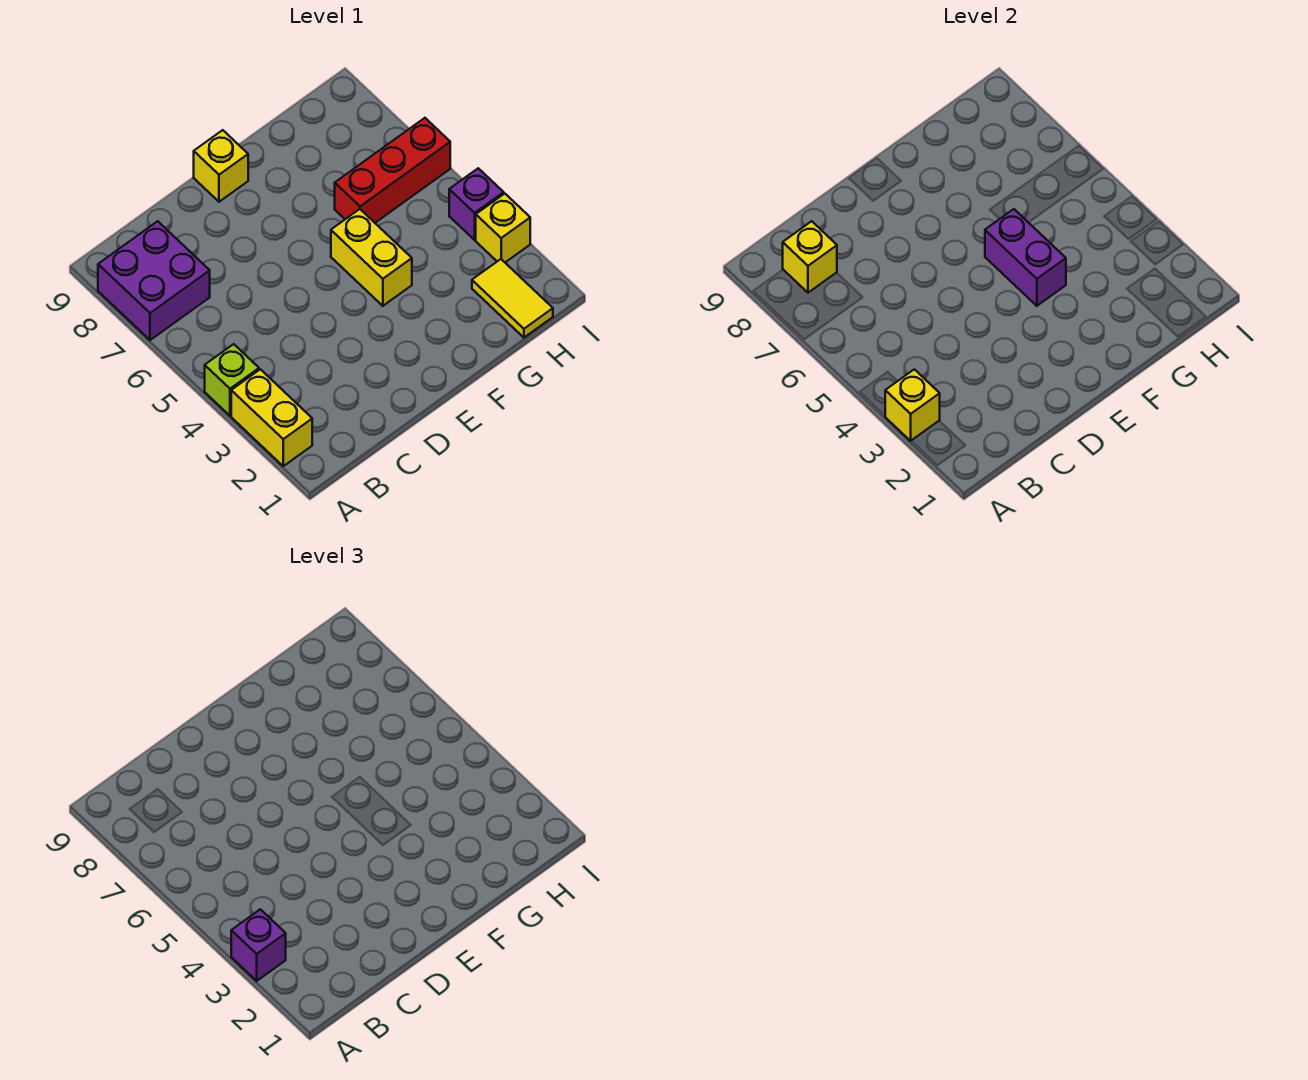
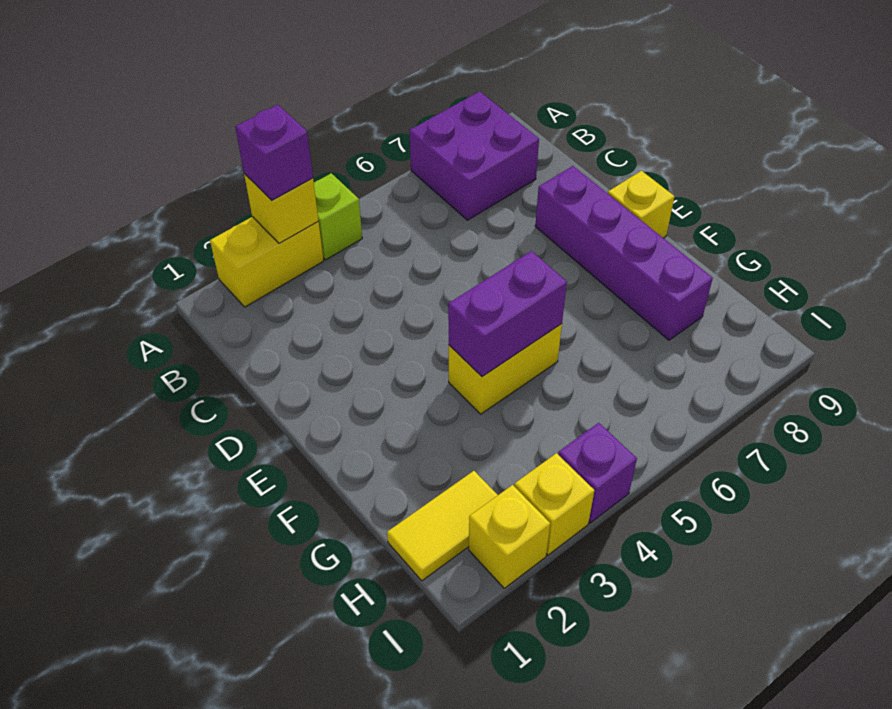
yellow brick B8 level 2 -> yellow brick I2 level 1
none -> purple brick D8:G8 level 1
red brick G6:I6 level 1 -> none

